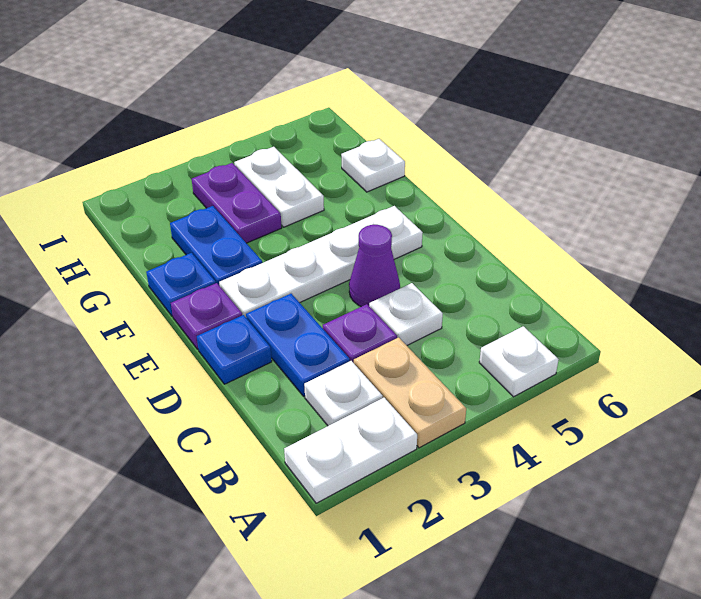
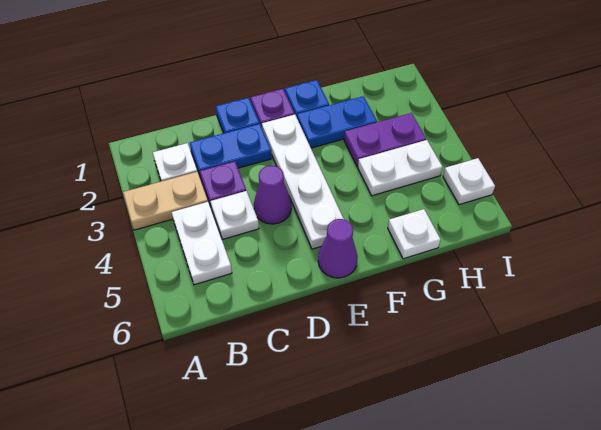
white plate A1:A2 level 1 -> white plate B4:B5 level 1
white plate A5 level 1 -> white plate I5 level 1
none -> purple cone E6 level 1

